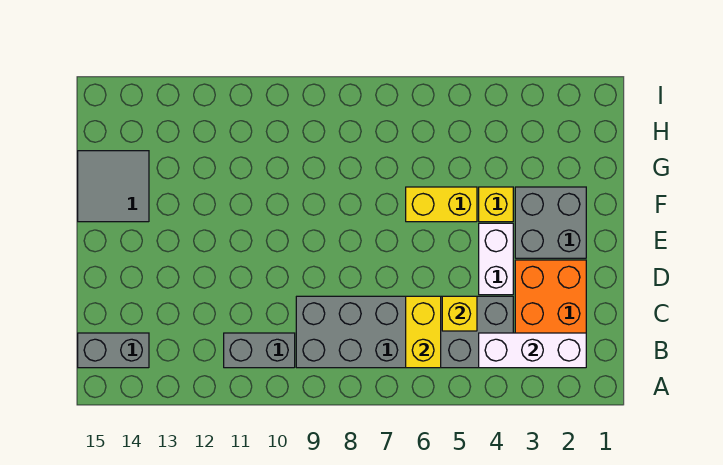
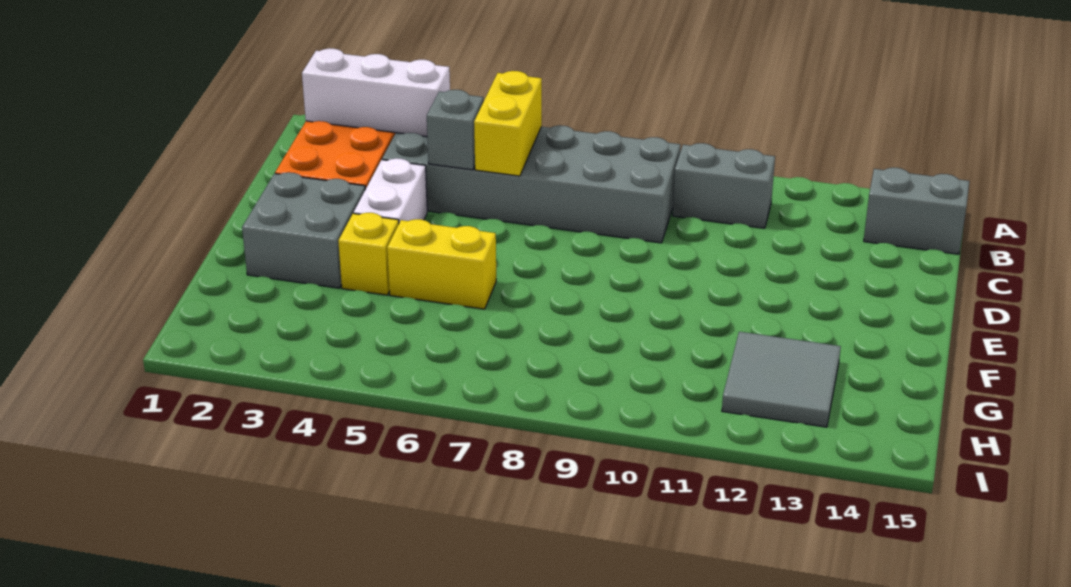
yellow brick C5 level 2 -> grey brick C5 level 2
grey tile F14:G15 level 1 -> grey tile G12:H13 level 1

